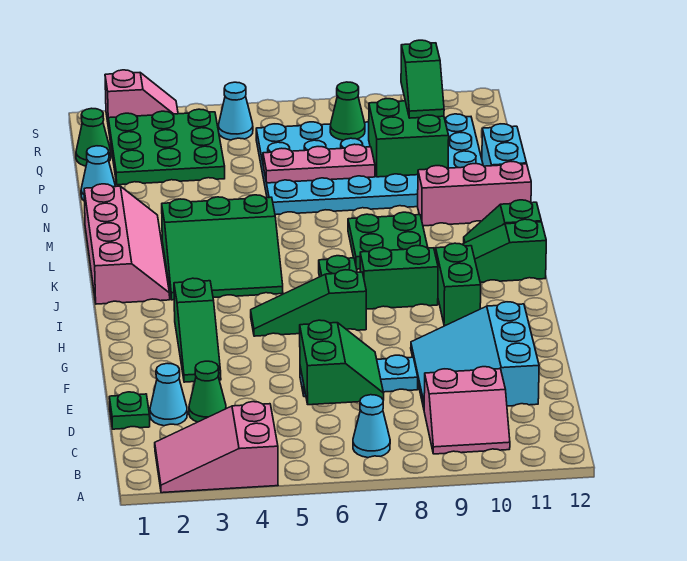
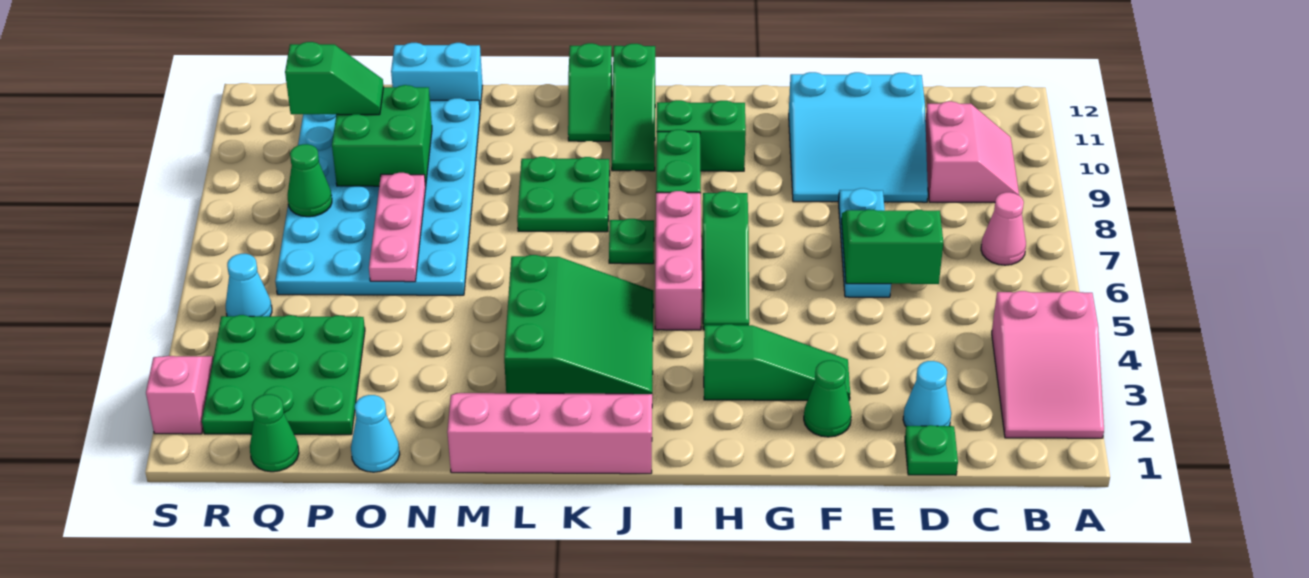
cyan cone B7 level 1 -> pink cone B7 level 1
green cone D3 level 1 -> green cone F2 level 1
pink brick M10:M12 level 1 -> pink brick I5:I7 level 1

